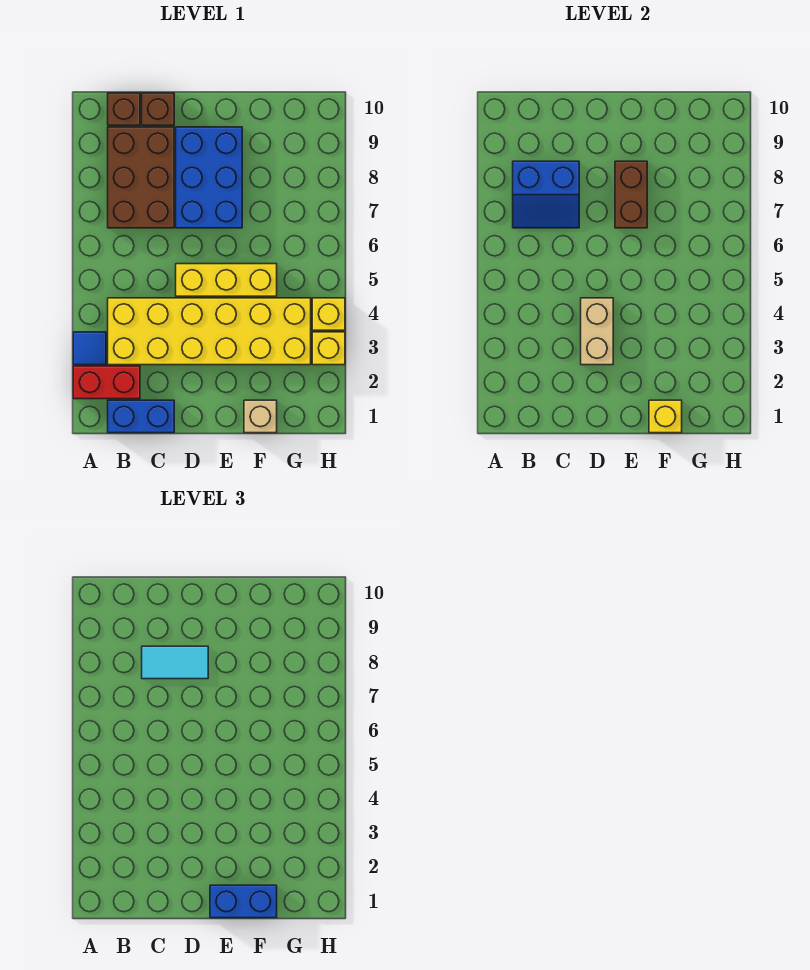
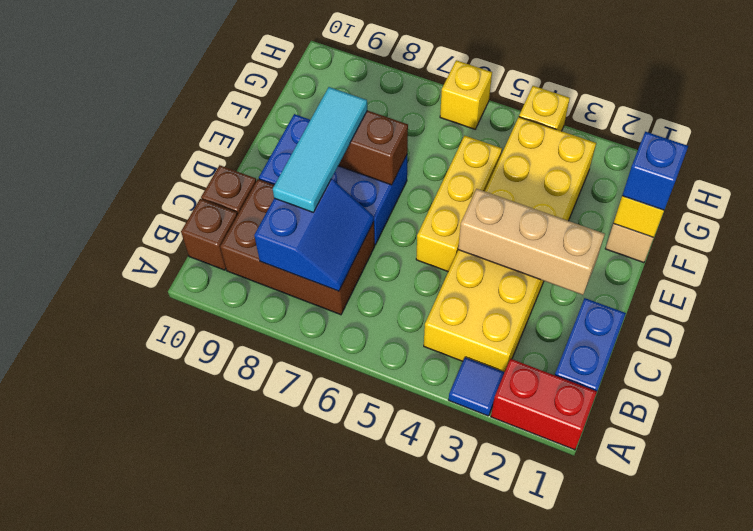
red brick A2:B2 level 1 -> red brick A1:A2 level 1
cyan tile C8:D8 level 3 -> cyan tile C8:E8 level 3
tan brick D3:D4 level 2 -> tan brick D2:D4 level 2
blue brick E1:F1 level 3 -> blue brick F1 level 3
yellow brick H3 level 1 -> yellow brick H6 level 1

